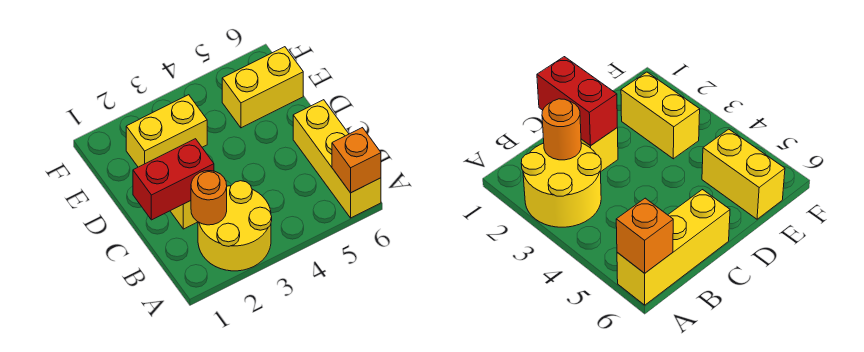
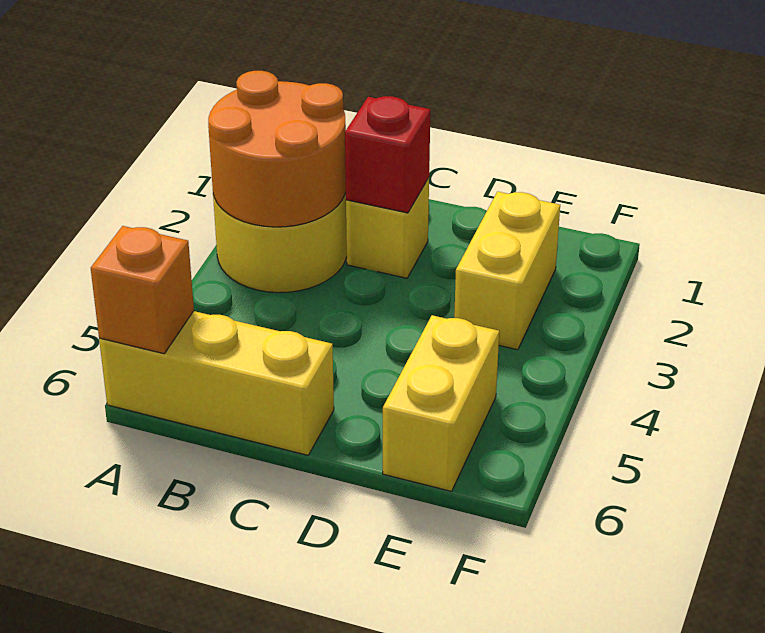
orange round brick B2 level 2 -> orange round brick A2:B3 level 2
red brick C1:C2 level 2 -> red brick C2 level 2

